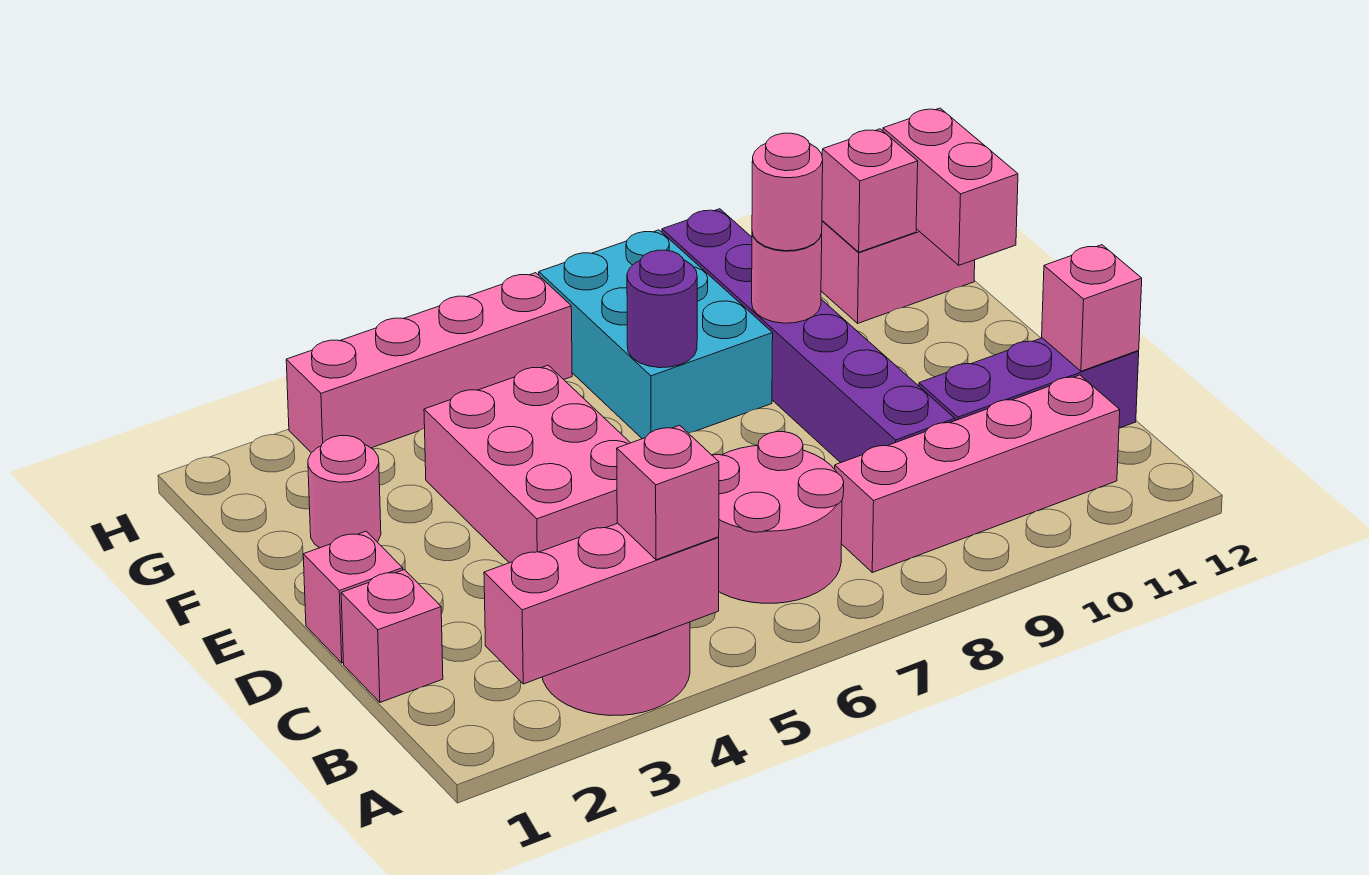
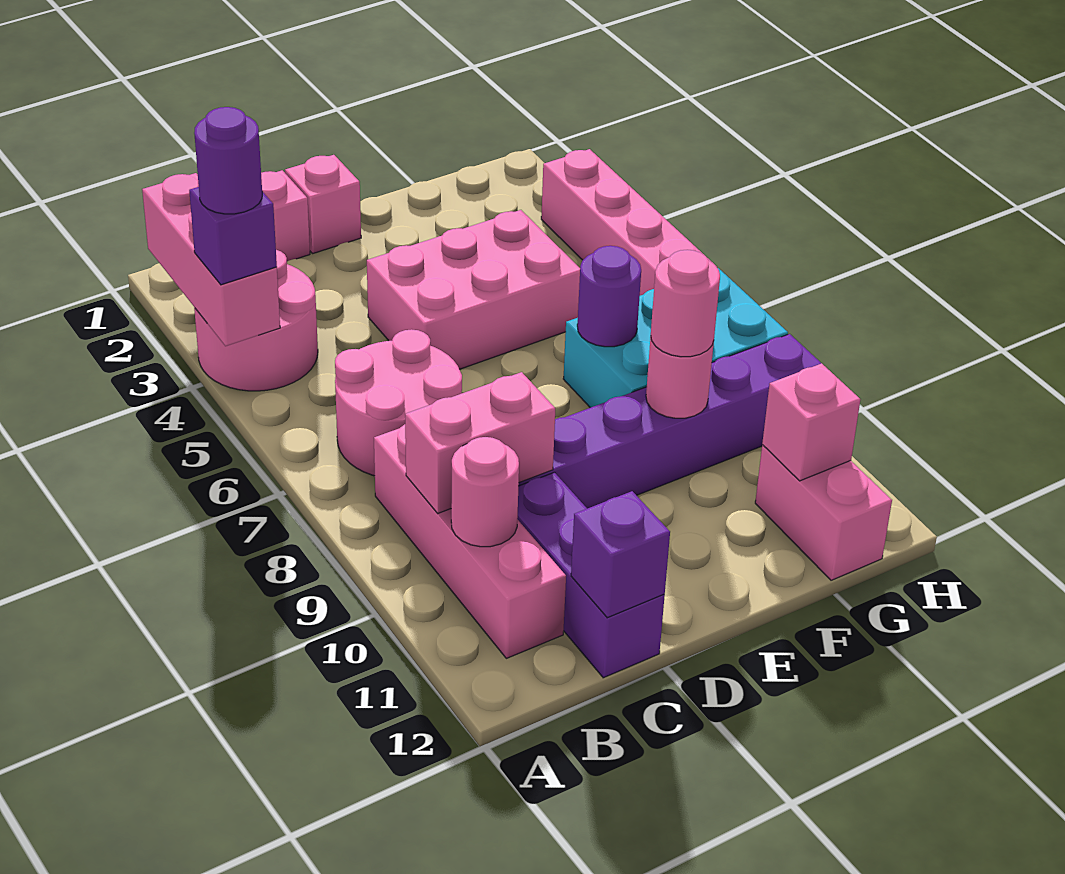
pink brick A4 level 3 -> purple brick A4 level 3
none -> purple round brick A4 level 4
pink brick C12 level 2 -> purple brick C12 level 2
pink round brick F2 level 1 -> pink round brick B10 level 2
pink brick F12:G12 level 2 -> pink brick B9:C9 level 2

